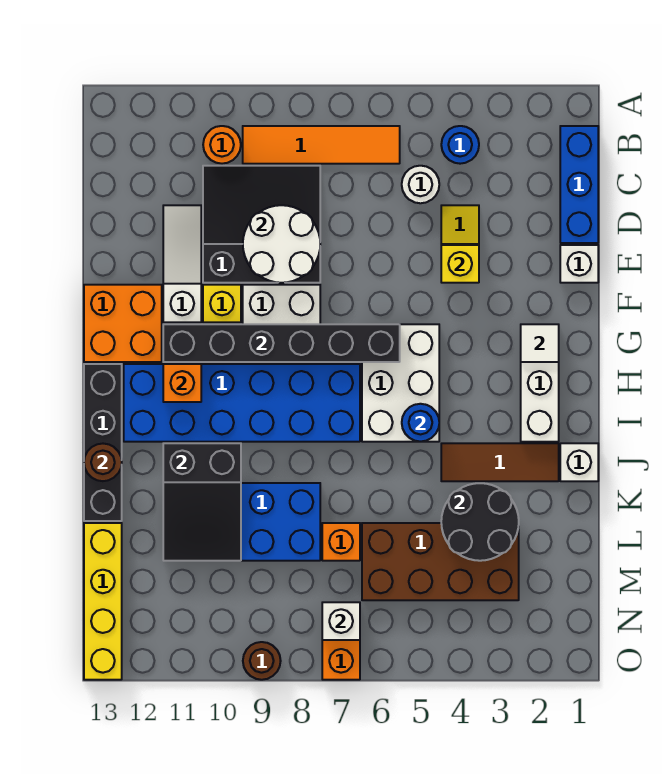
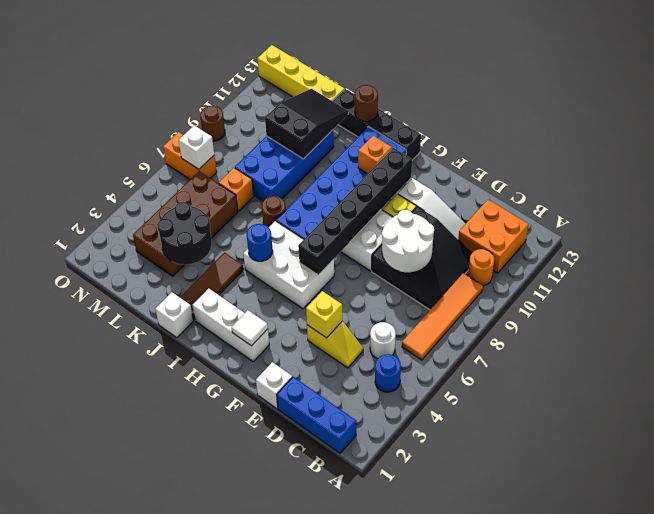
orange brick F12:G13 level 1 -> orange brick B11:C12 level 1
none -> brown round brick J7 level 1
black slope J10:L11 level 2 top J -> black slope K10:L12 level 2 top 10

